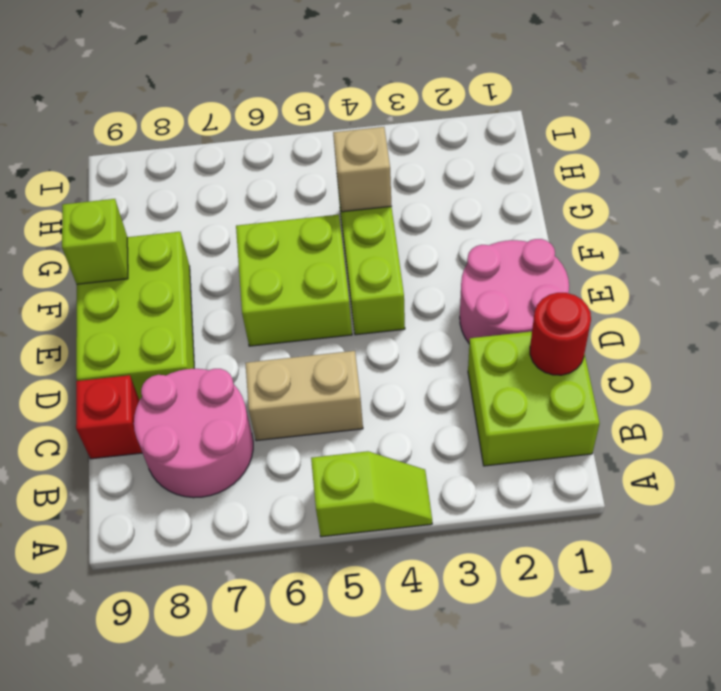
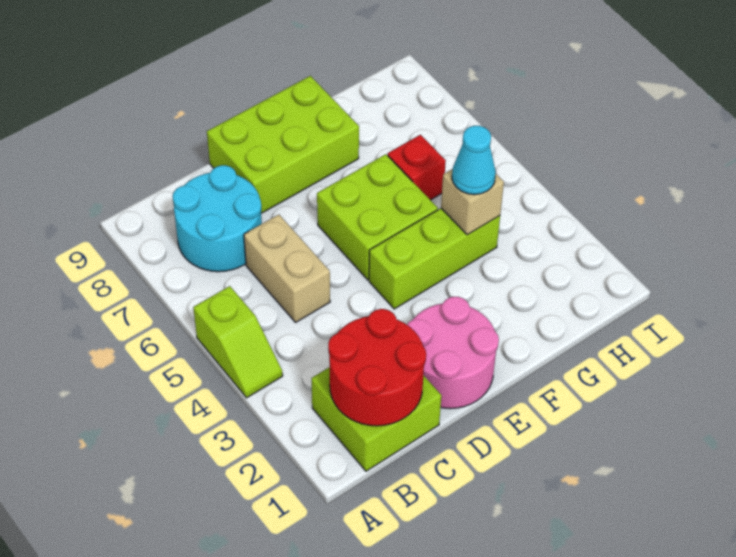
pink round brick B7:C8 level 1 -> cyan round brick B7:C8 level 1
red round brick C1 level 2 -> red round brick B1:C2 level 2
red brick C9 level 1 -> red brick G6 level 1
lime brick F9 level 2 -> none
none -> cyan cone G4 level 3

